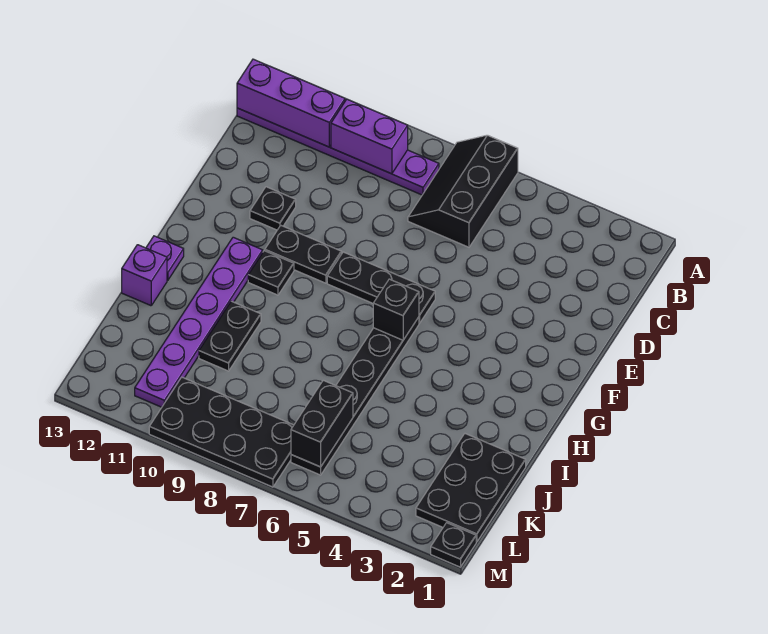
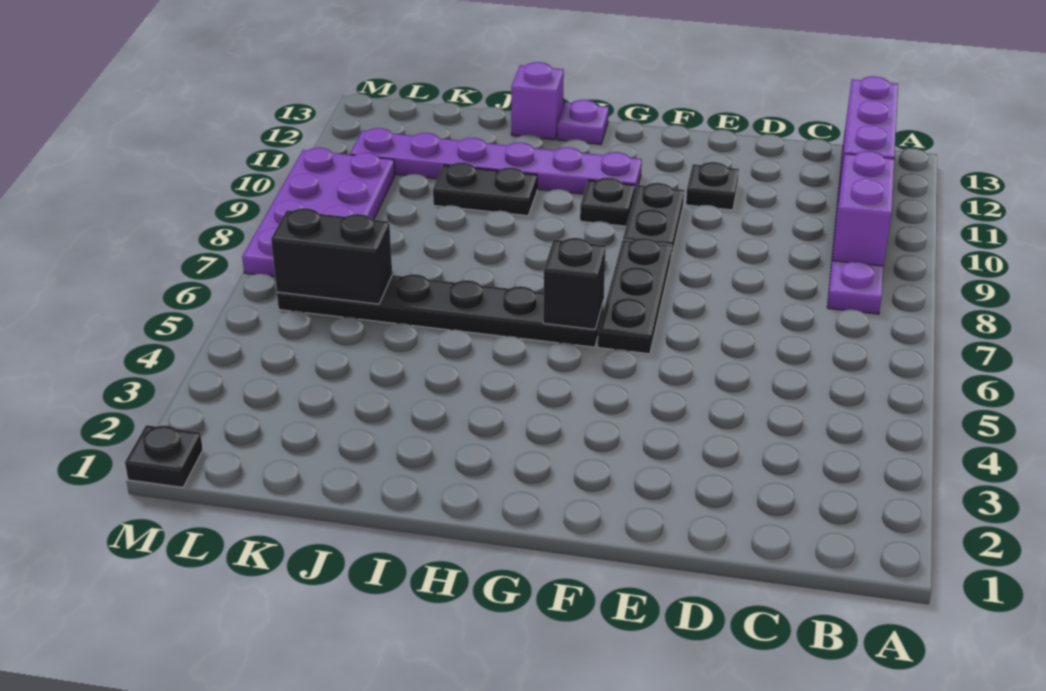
black slope A6:C7 level 1 top 6 -> none
black plate J1:L2 level 1 -> none
black plate L7:M10 level 1 -> purple plate L7:M10 level 1

